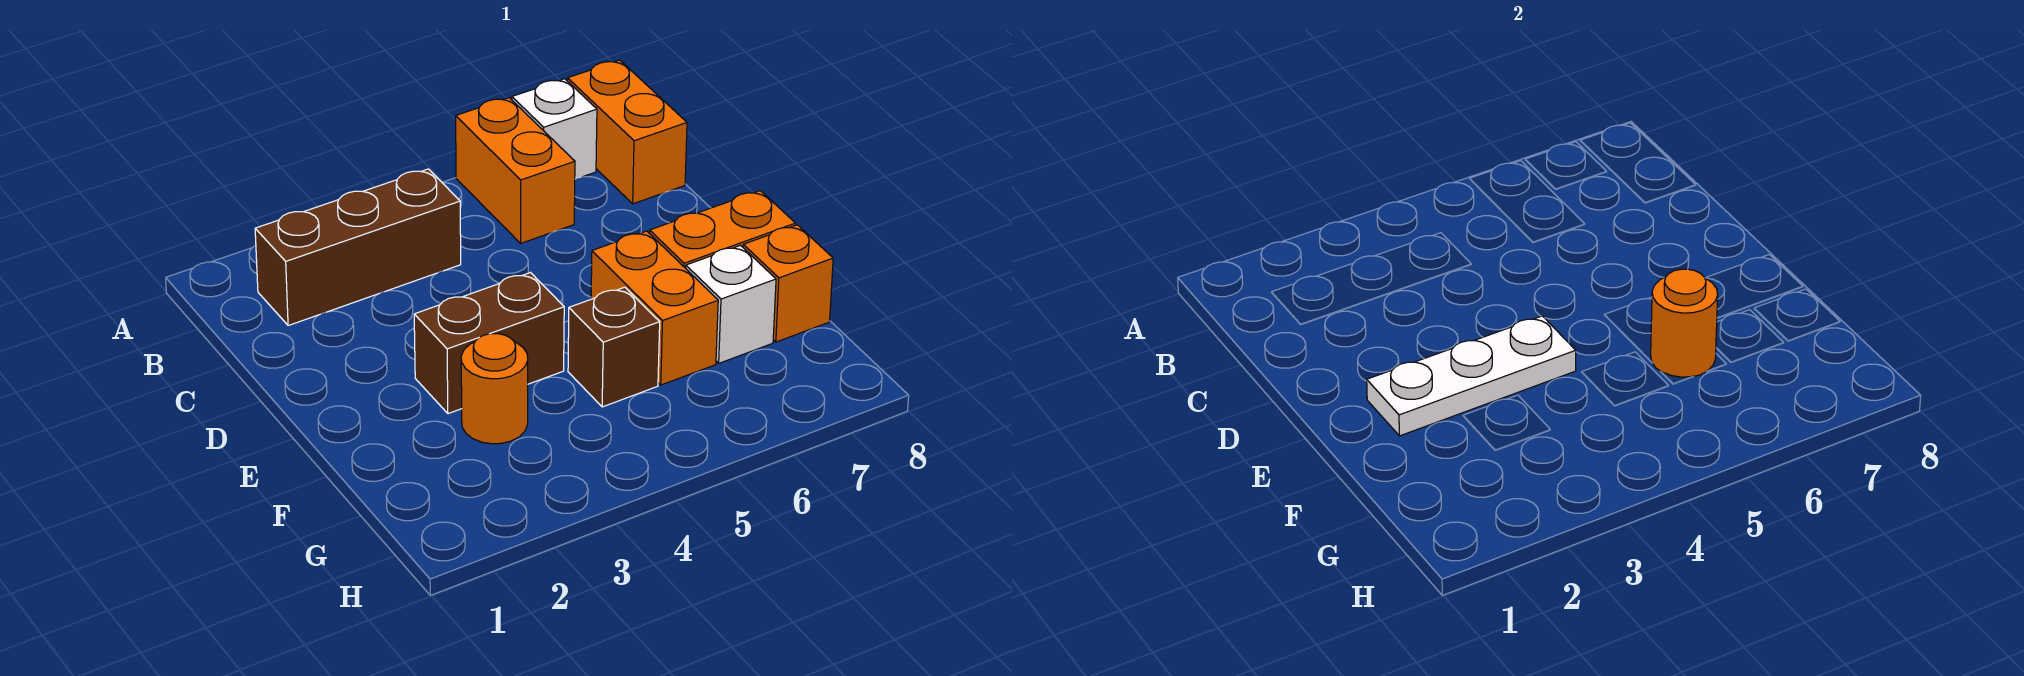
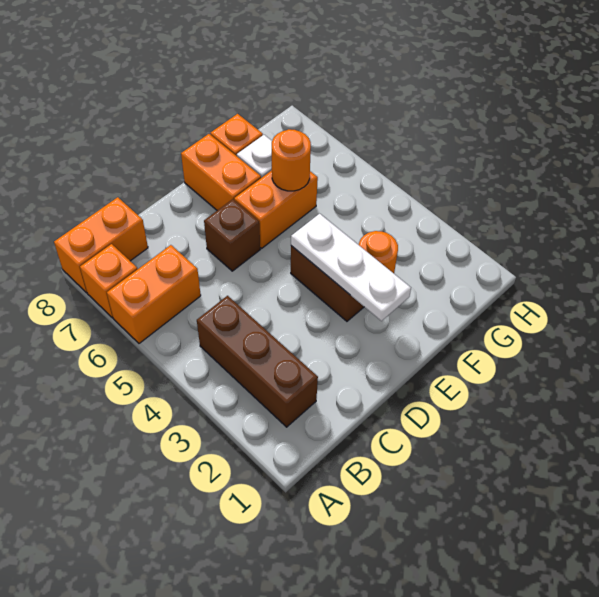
white brick A7 level 1 -> orange brick A7 level 1
brown brick F5 level 1 -> brown brick D6 level 1

